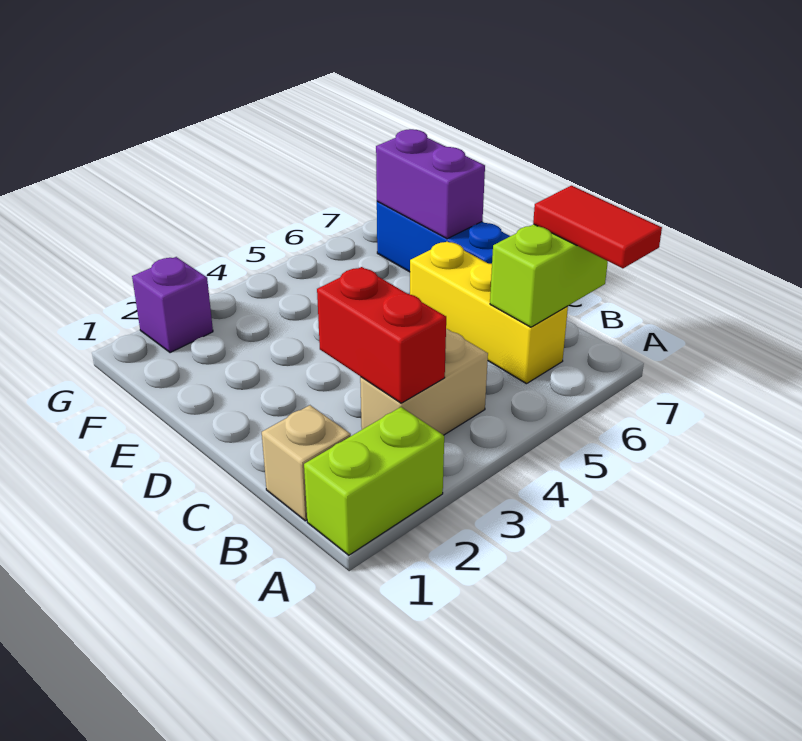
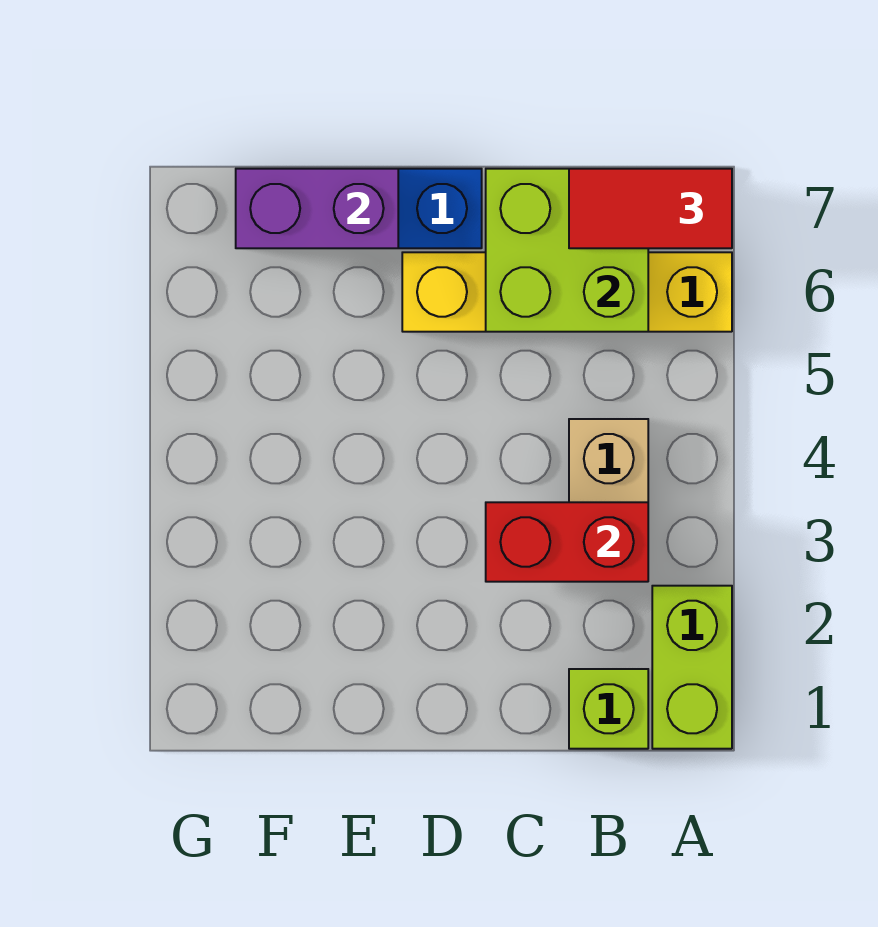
tan brick B1 level 1 -> lime brick B1 level 1
yellow brick B6:D6 level 1 -> yellow brick A6:D6 level 1
lime brick B6:B7 level 2 -> lime brick B6:C7 level 2
purple brick G2 level 1 -> none

